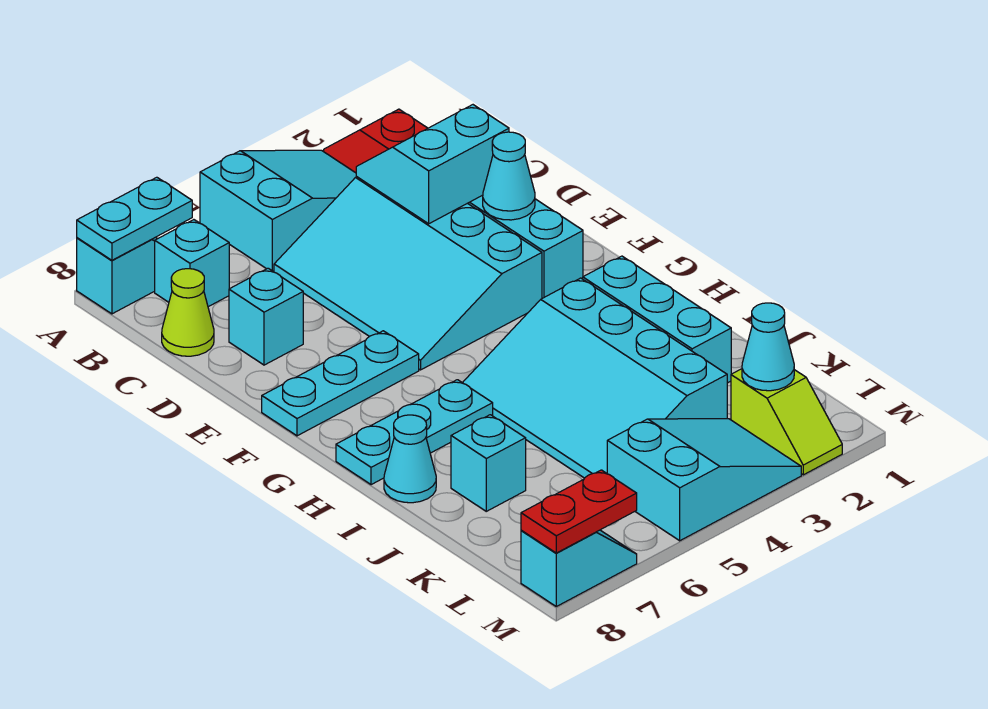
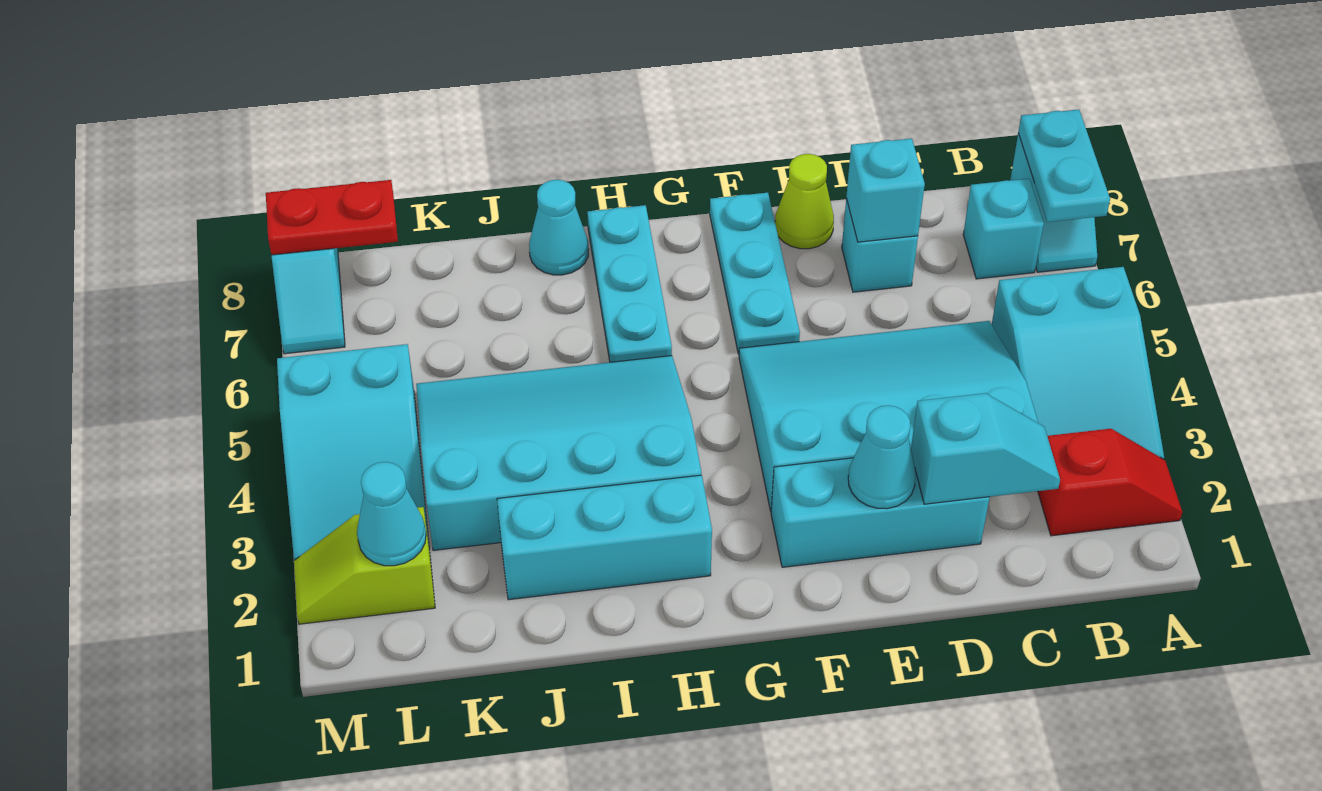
cyan slope C2:D3 level 2 top D -> cyan slope C2:D2 level 2 top D
lime cone C8 level 1 -> lime cone E8 level 1
cyan brick J7 level 1 -> cyan brick D7 level 2
red plate M7:M8 level 2 -> red plate L8:M8 level 2

